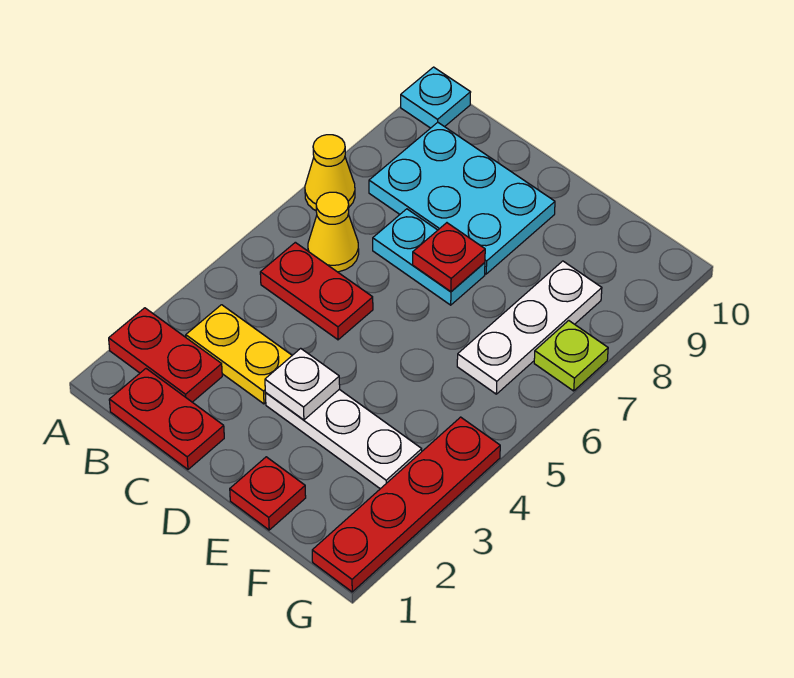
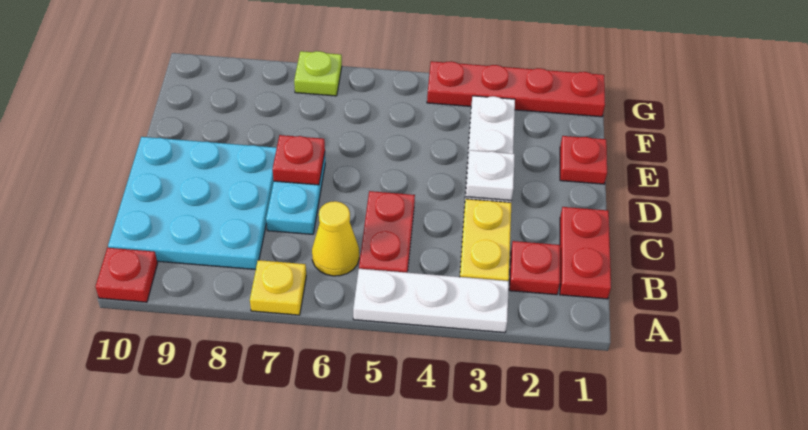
red plate A2:B2 level 1 -> red plate B2 level 1
yellow cone A7 level 1 -> yellow plate A7 level 1
cyan plate A10 level 1 -> red plate A10 level 1
cyan plate B8:D9 level 1 -> cyan plate B8:D10 level 1
white plate F6:F8 level 1 -> white plate A3:A5 level 1

